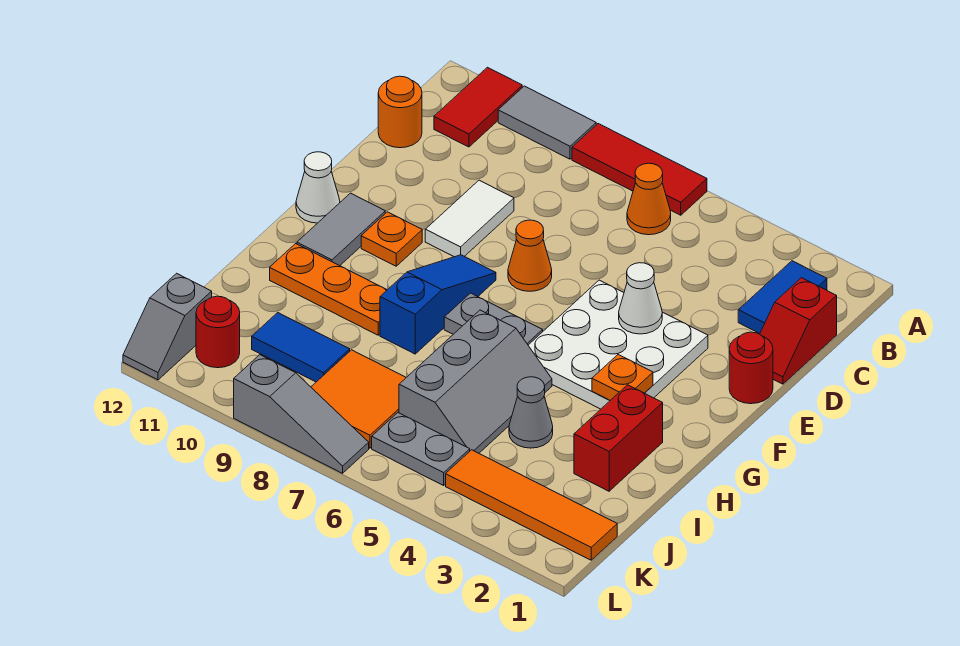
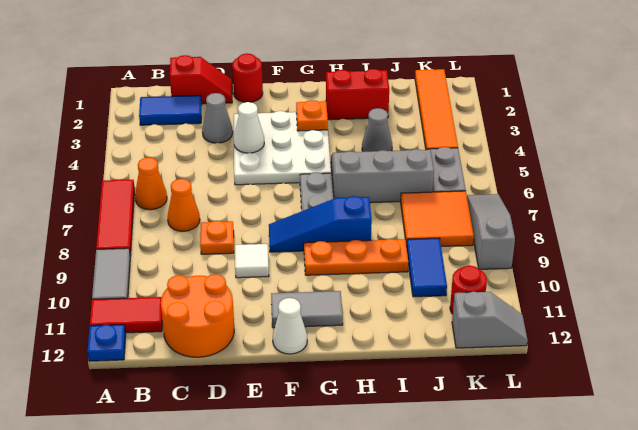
none -> blue plate A12 level 1
orange round brick C12 level 1 -> orange round brick C11:D12 level 1
none -> grey cone D3 level 1
white tile D9:E9 level 1 -> white tile E9 level 1
orange cone E7 level 1 -> orange cone C7 level 1
orange plate F10 level 1 -> orange plate D8 level 1
orange plate H9:H11 level 1 -> orange plate G9:I9 level 1

